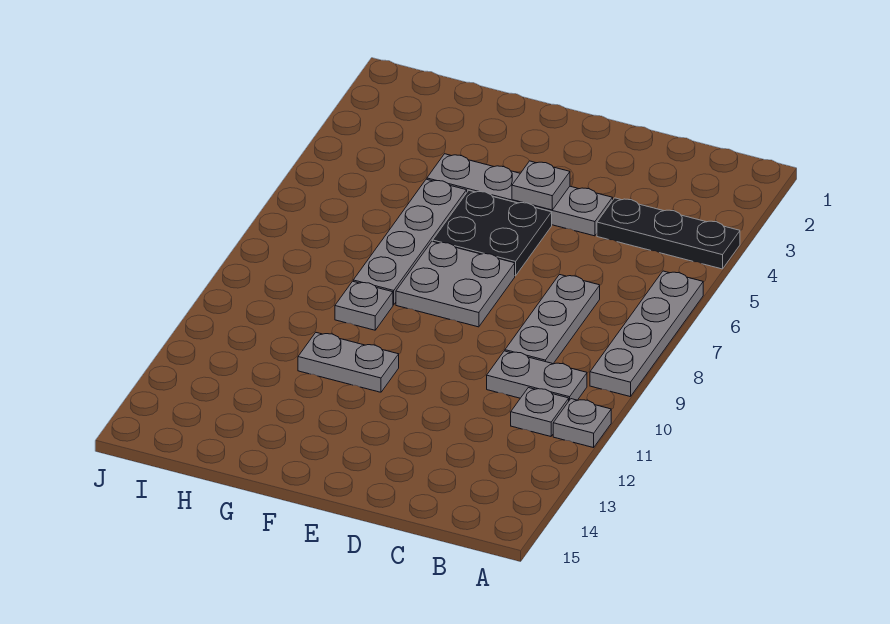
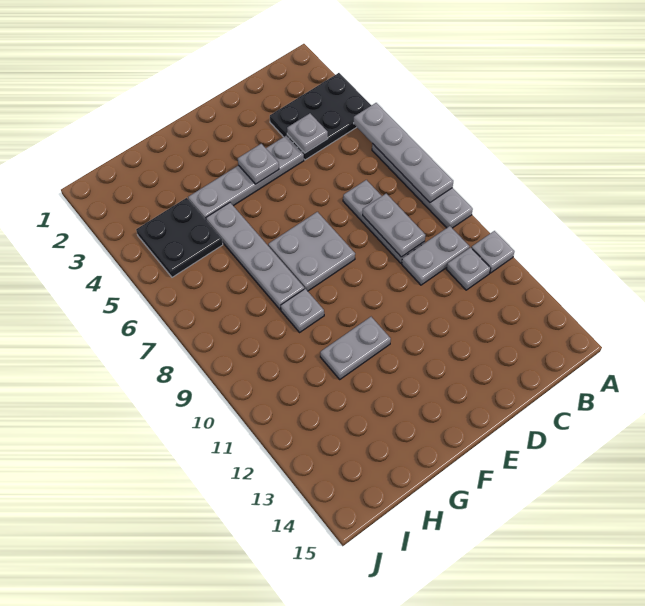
black plate A4:C4 level 1 -> black plate A3:C4 level 1
none -> grey plate A5:A8 level 2
none -> grey plate C4 level 2
none -> grey plate C8:C9 level 2
black plate E5:F6 level 1 -> black plate H4:I5 level 1

